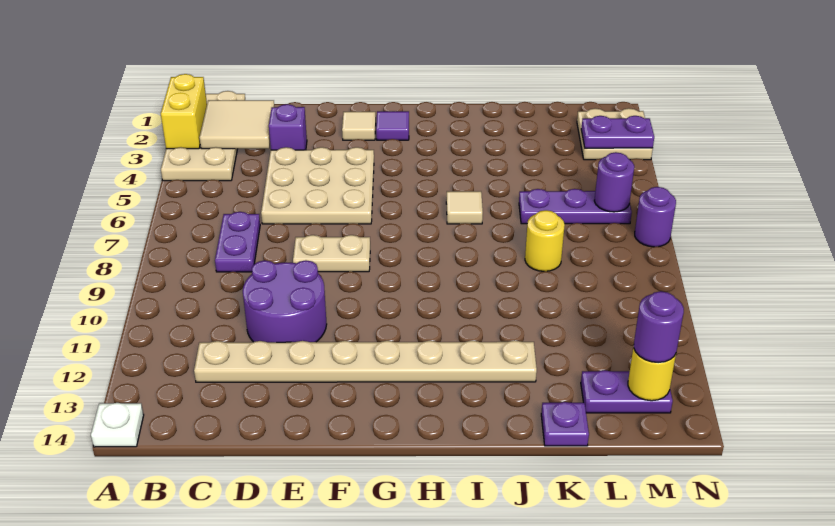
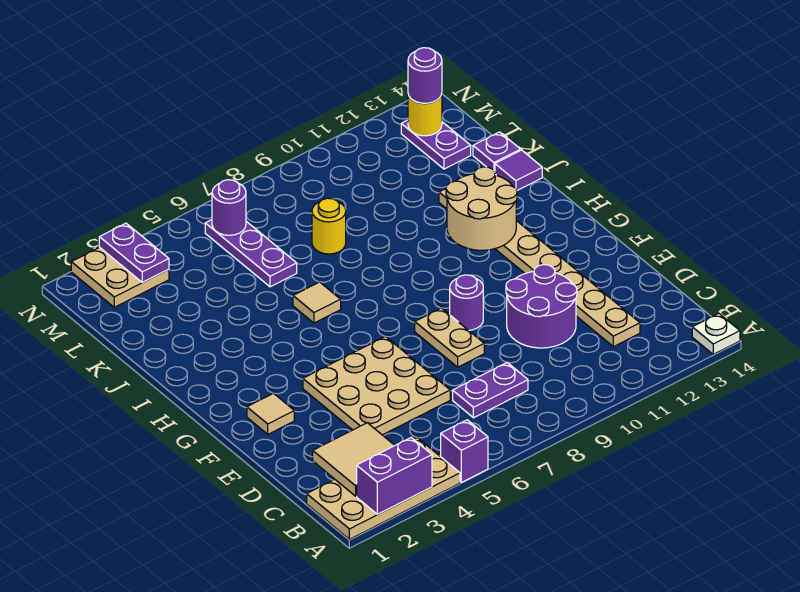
yellow brick A2:A3 level 2 -> purple brick A2:A3 level 2
purple brick D3 level 1 -> purple brick A5 level 1
purple tile G2 level 1 -> purple tile J14 level 1
none -> tan round brick H11:I12 level 2
purple round brick N7 level 1 -> purple round brick F9 level 1

